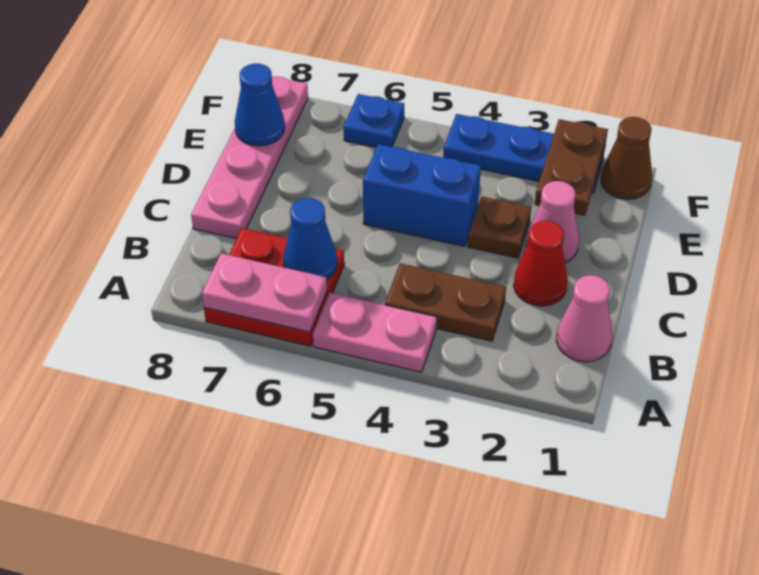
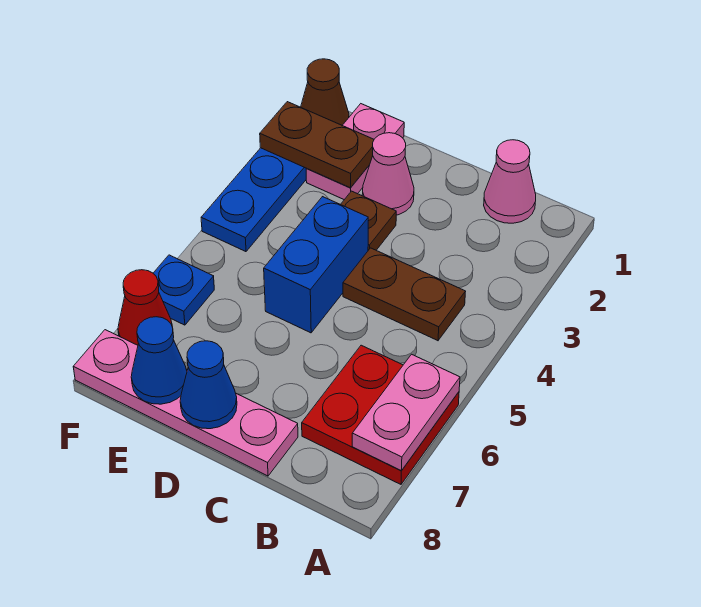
pink plate A4:A5 level 1 -> pink plate E1:E2 level 1
brown plate B3:B4 level 1 -> brown plate B4:C4 level 1
blue cone B6 level 2 -> blue cone D8 level 2
red cone C2 level 1 -> red cone F7 level 1

